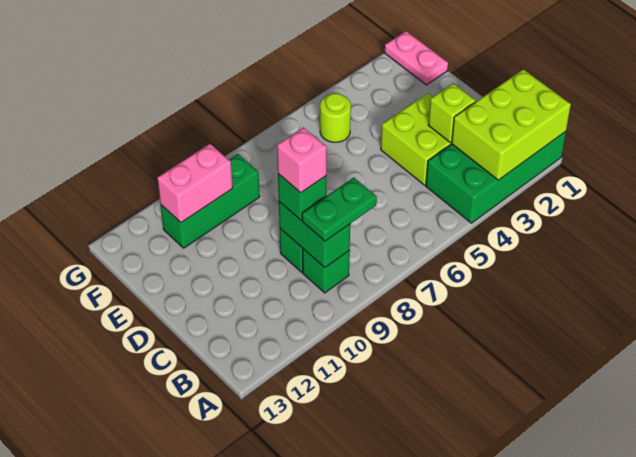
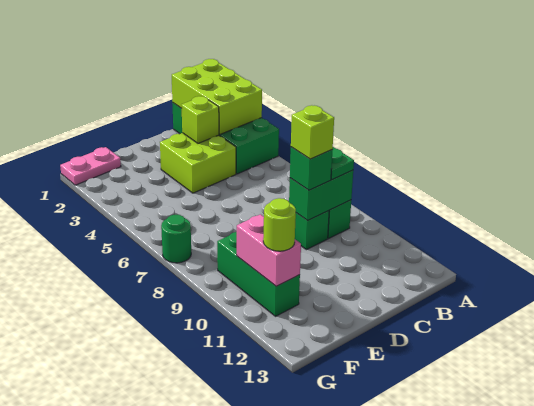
pink brick C9 level 4 -> lime brick C9 level 4
lime round brick F5 level 1 -> lime round brick F11 level 3
none -> green round brick G7 level 1

